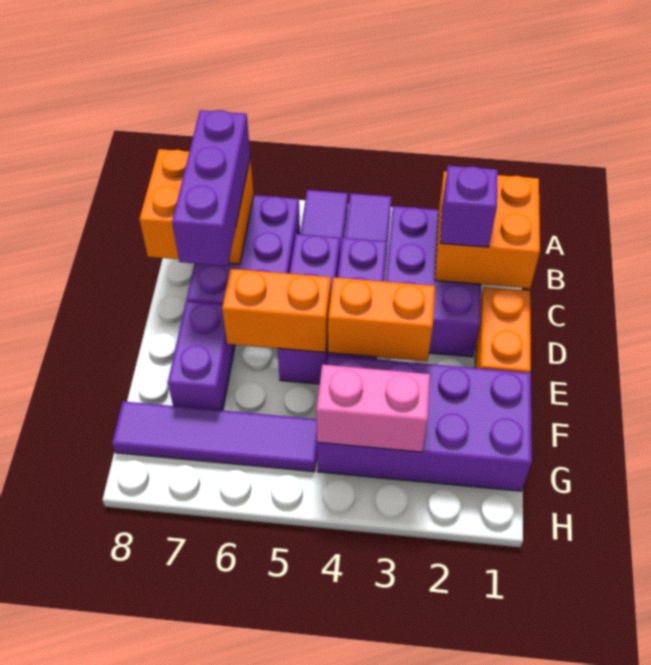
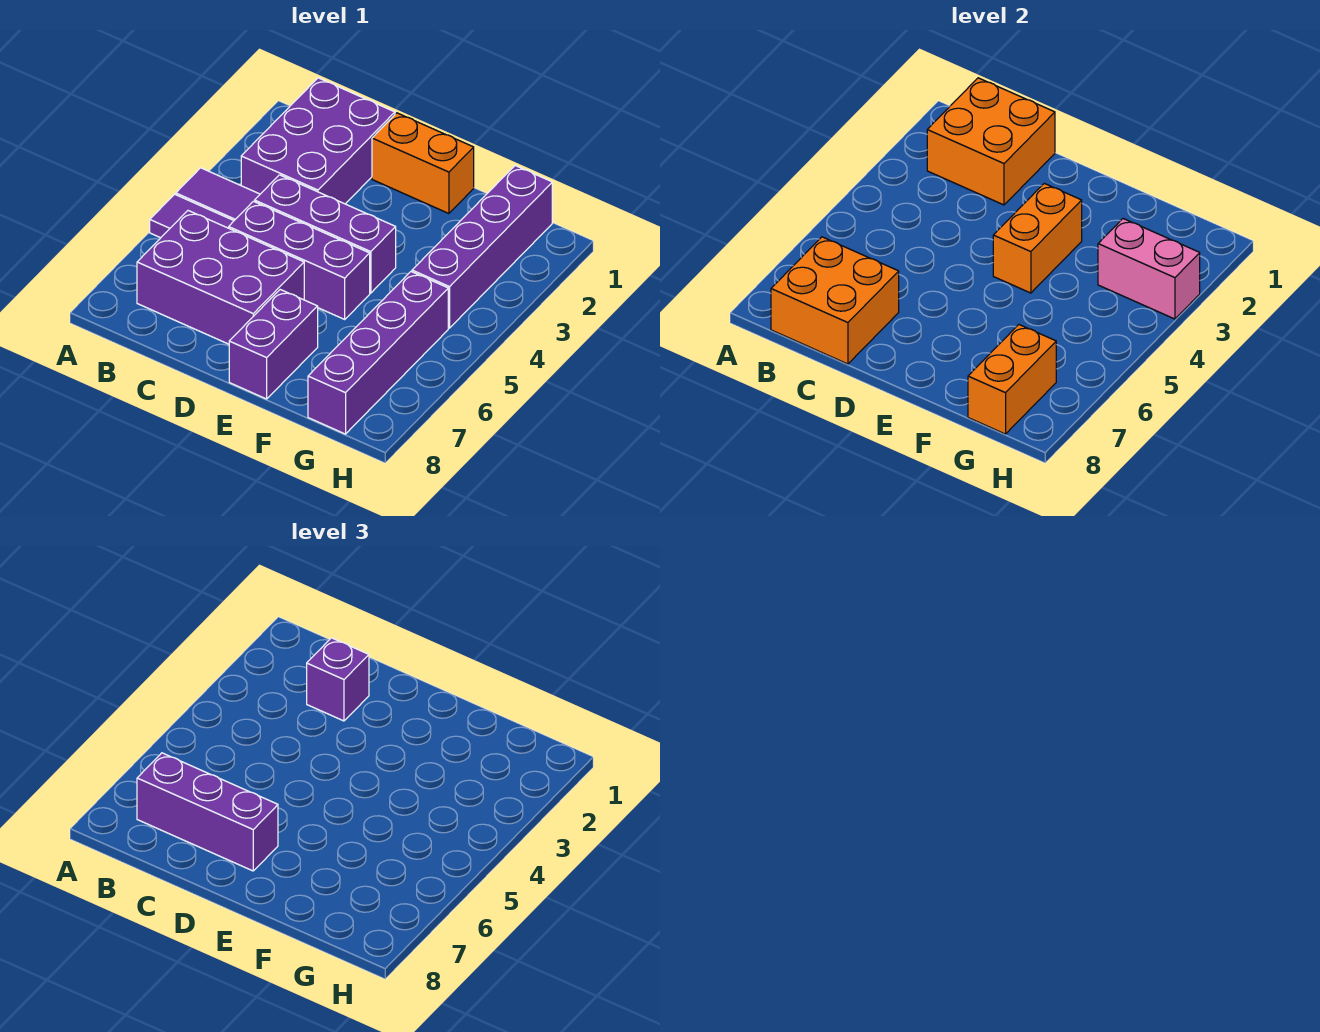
purple brick B2:D3 level 1 -> purple brick B1:C3 level 1
orange brick E5:E6 level 2 -> orange brick G7:G8 level 2
purple brick E7:F7 level 1 -> purple brick E7:E8 level 1
purple brick F1:G4 level 1 -> purple brick G1:G4 level 1
pink brick G3:G4 level 2 -> pink brick G3:H3 level 2
purple tile G5:G8 level 1 -> purple brick G5:G8 level 1

